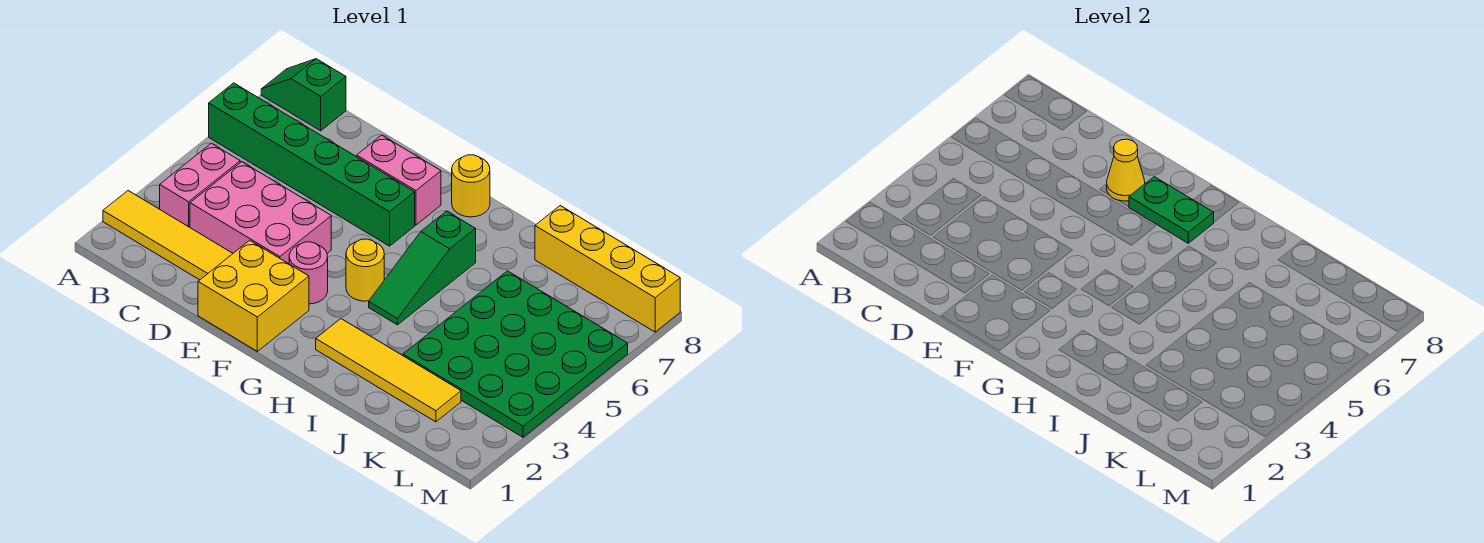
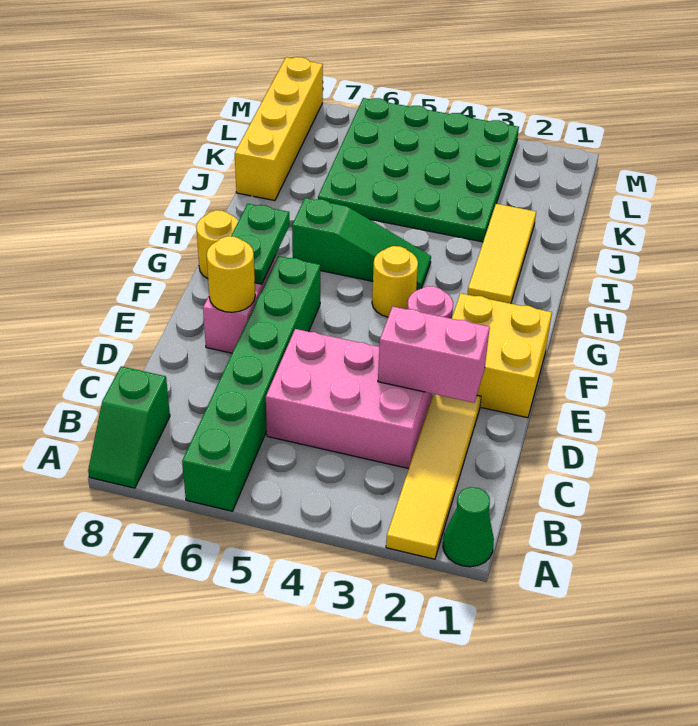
none -> green cone A1 level 1
pink brick B3:B4 level 1 -> pink brick D2:D3 level 2
pink brick C3:E4 level 1 -> pink brick C3:D5 level 1
yellow cone E7 level 2 -> yellow round brick E7 level 2
yellow tile H2:K2 level 1 -> yellow tile H2:J2 level 1

